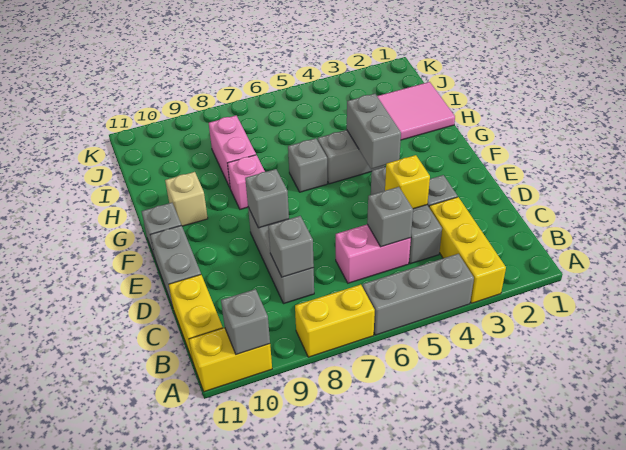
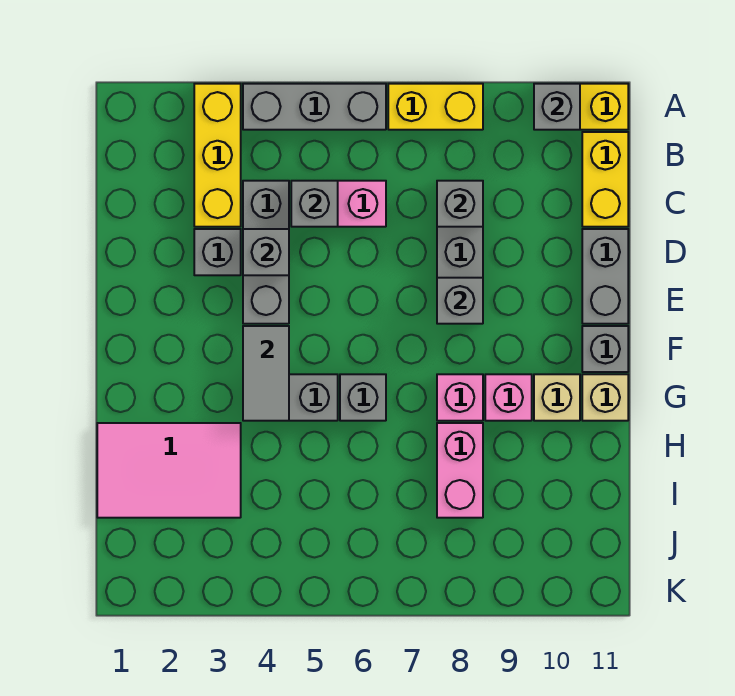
yellow brick D4 level 2 -> grey brick D4 level 2
grey brick F4:G4 level 2 -> grey tile F4:G4 level 2
none -> pink brick G9 level 1
none -> tan brick G11 level 1

